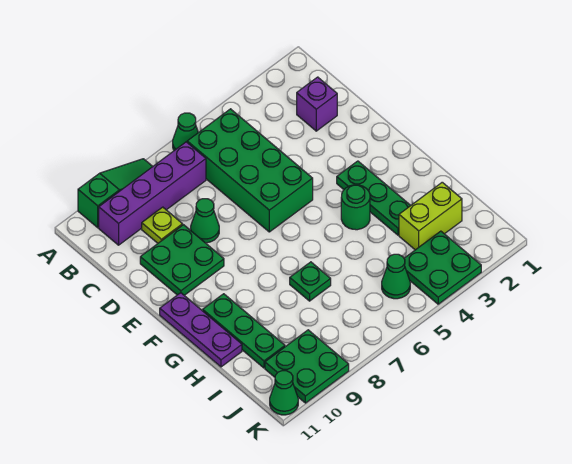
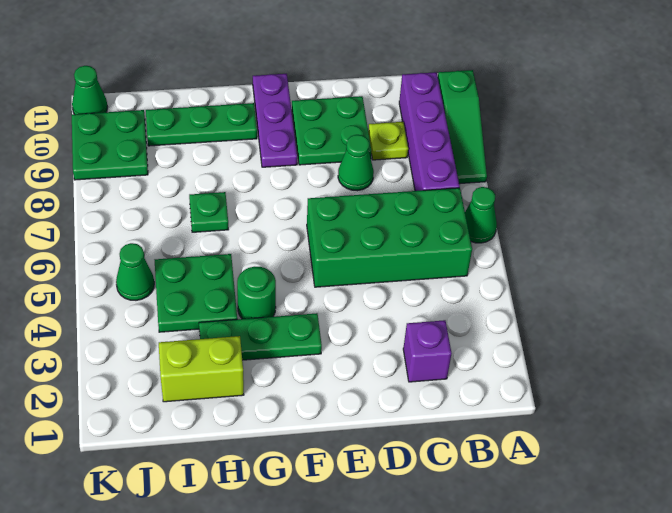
purple plate F11:H11 level 1 -> purple plate F9:F11 level 1
lime brick I2:I3 level 1 -> lime brick H2:I2 level 1
green plate J3:K4 level 1 -> green plate H4:I5 level 1

